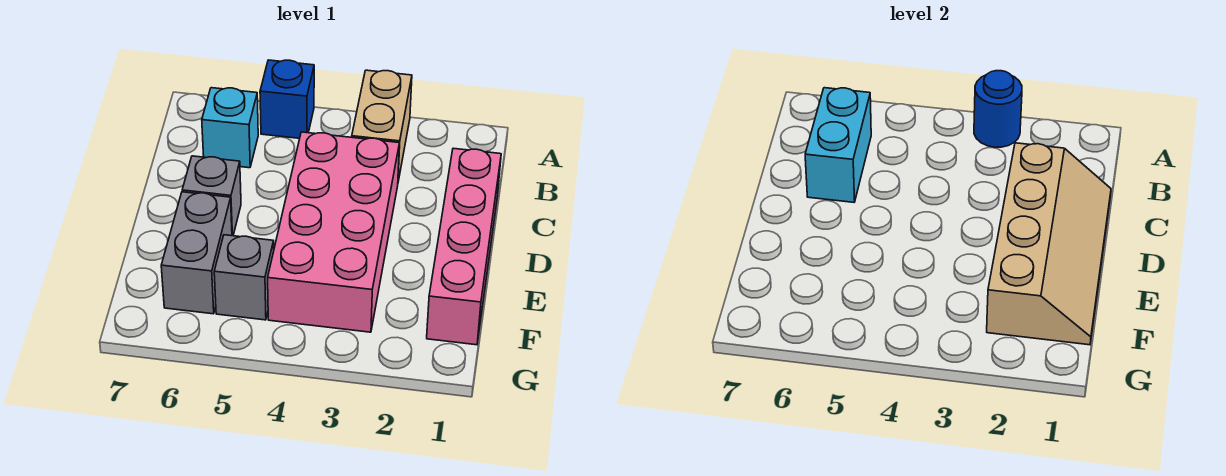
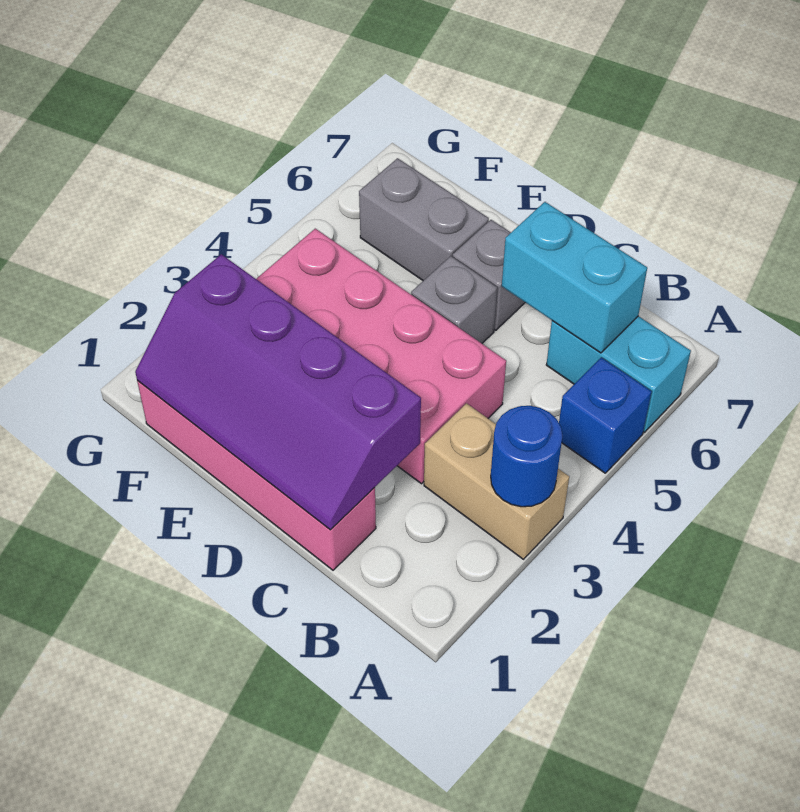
cyan brick B6 level 1 -> cyan brick A6:B6 level 1
tan slope C1:F2 level 2 top 2 -> purple slope C1:F2 level 2 top 2
grey brick F5 level 1 -> grey brick D5 level 1

